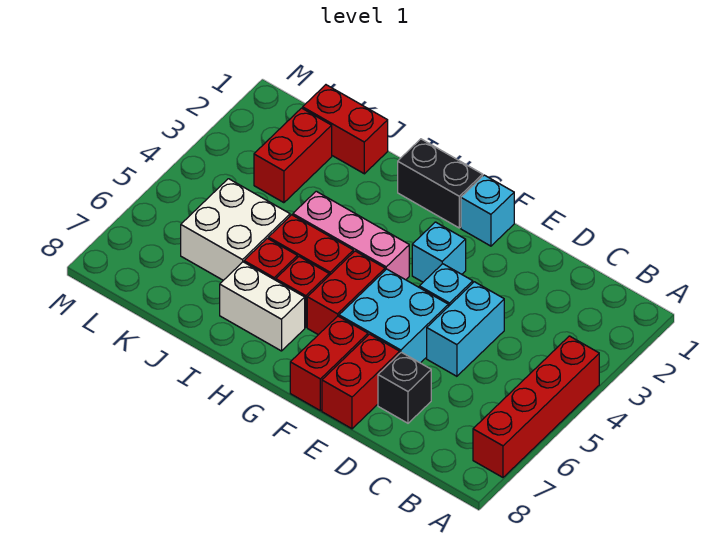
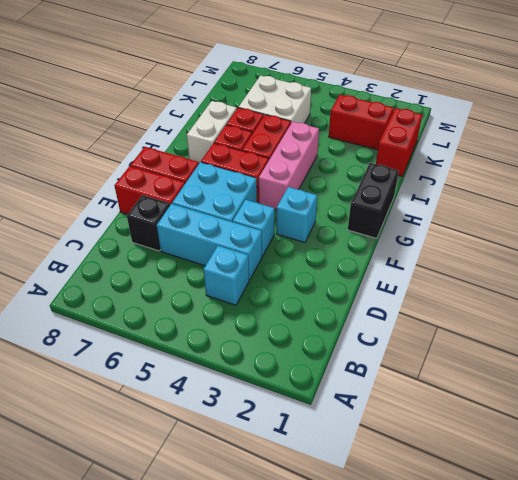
red brick A4:A7 level 1 -> none
cyan brick D4:D5 level 1 -> cyan brick D4:D6 level 1
cyan brick F1 level 1 -> cyan brick C4 level 1

